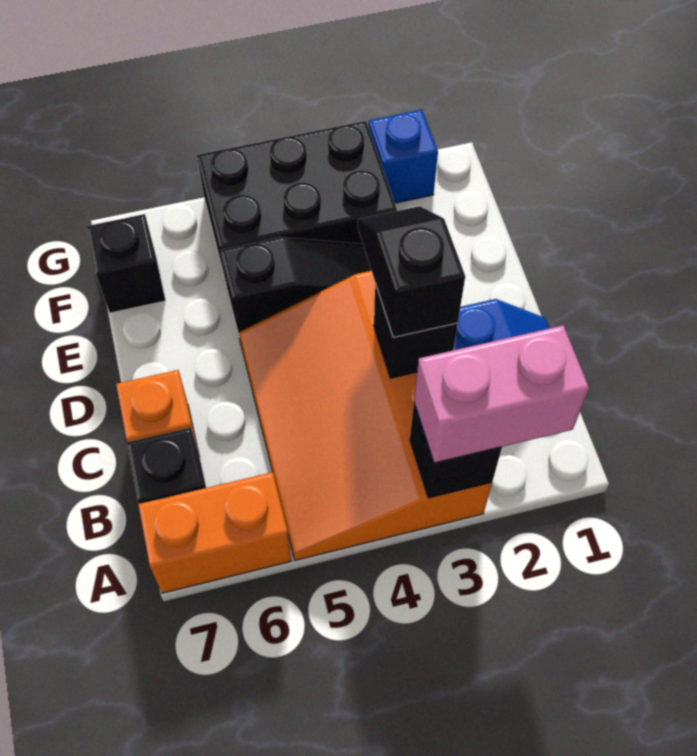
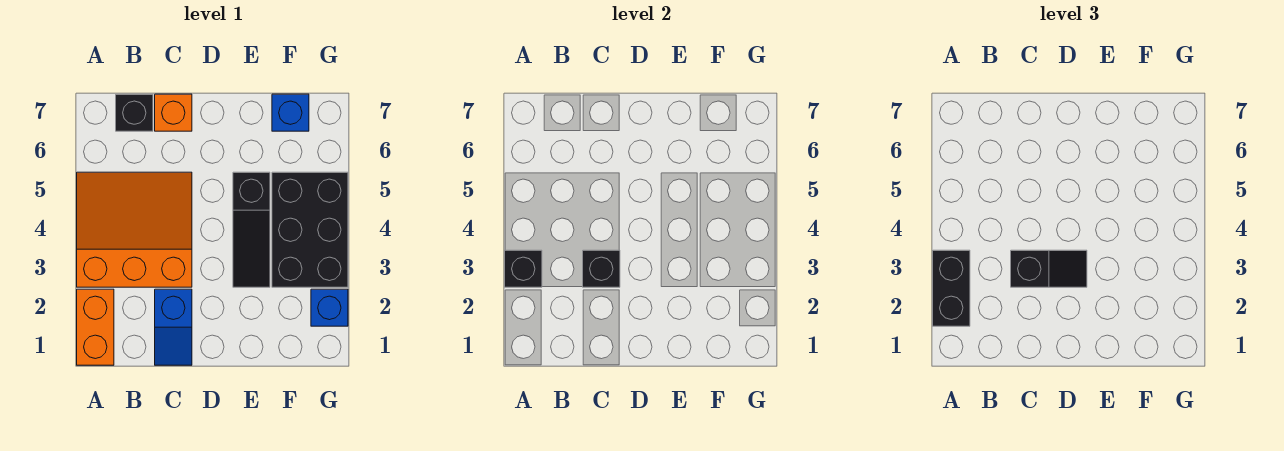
pink brick A2:A3 level 3 -> black brick A2:A3 level 3
orange slope A3:D5 level 1 top 3 -> orange slope A3:C5 level 1 top 3
orange brick A6:A7 level 1 -> orange brick A1:A2 level 1
black brick F7 level 1 -> blue brick F7 level 1

